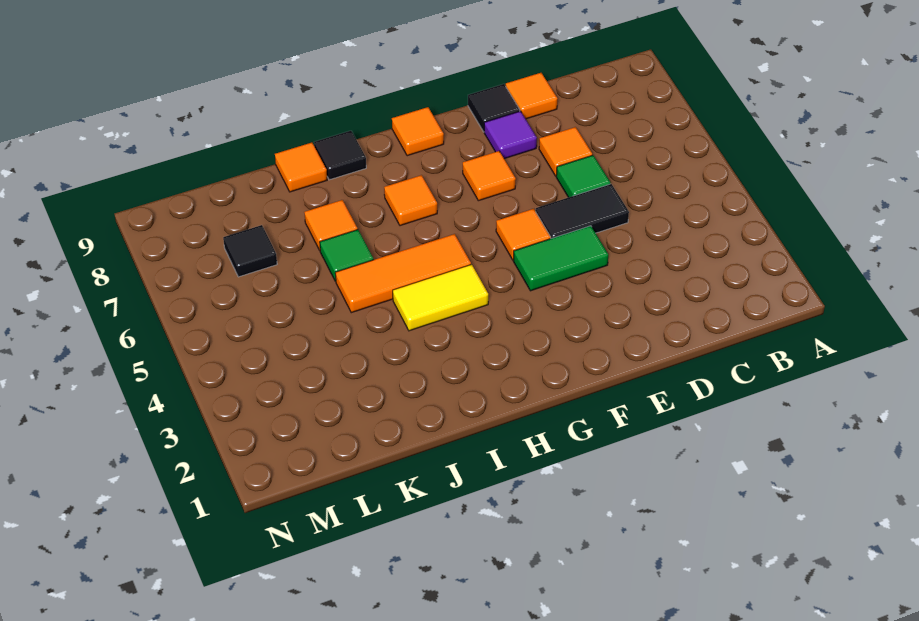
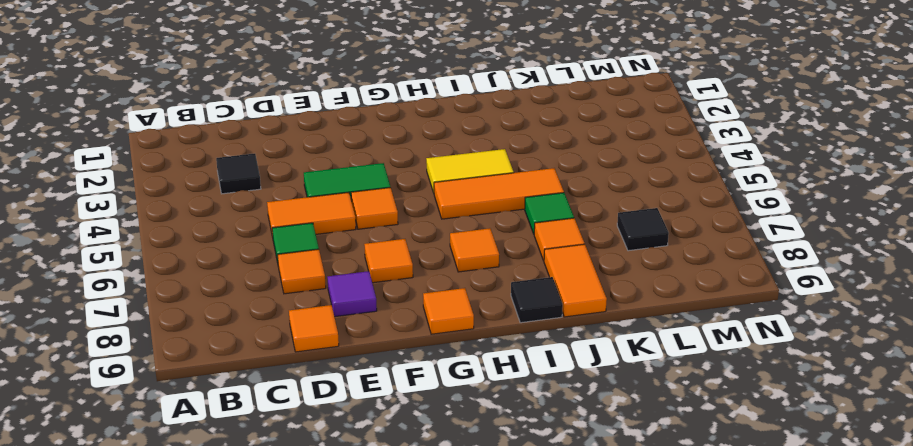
black tile D5:E5 level 1 -> orange tile D5:E5 level 1
black tile E9 level 1 -> black tile C3 level 1
orange tile J9 level 1 -> orange tile J8:J9 level 1

